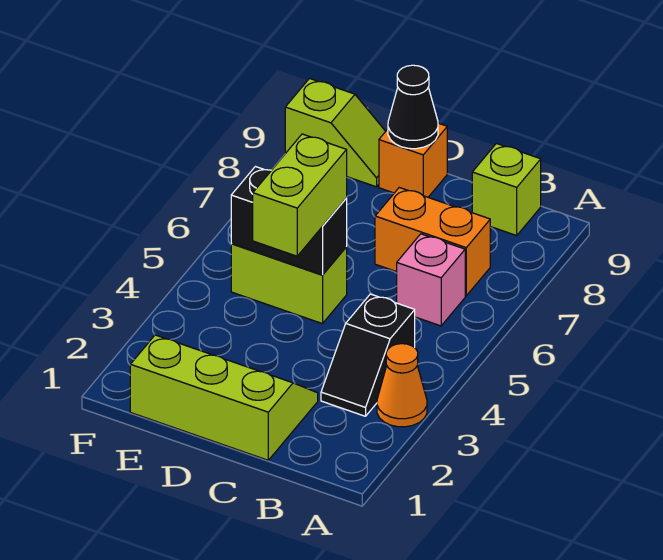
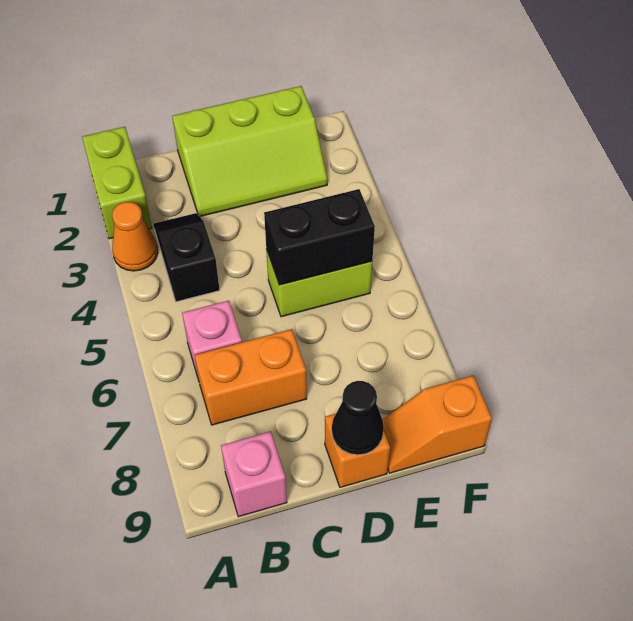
lime brick B9 level 1 -> pink brick B9 level 1
lime brick D4:D5 level 3 -> lime brick A1:A2 level 1
lime slope E9:F9 level 1 top F -> orange slope E9:F9 level 1 top F

